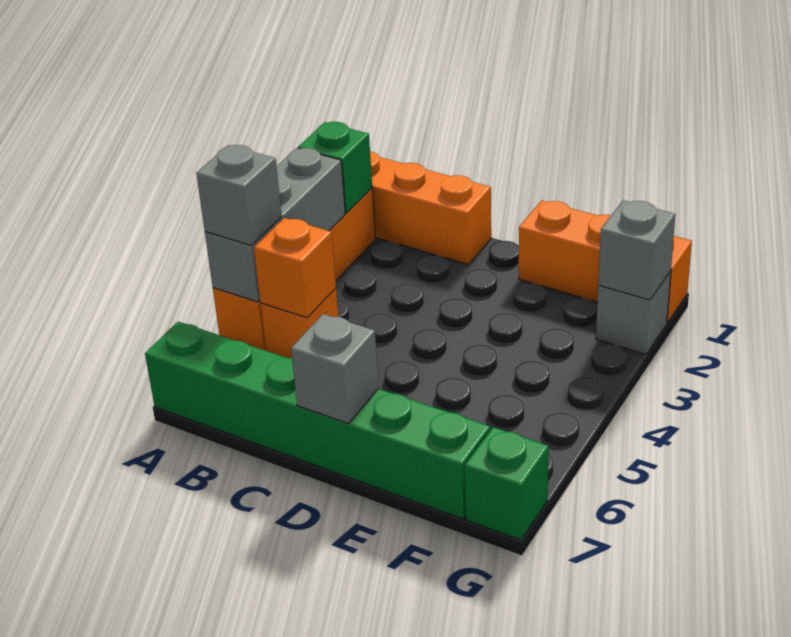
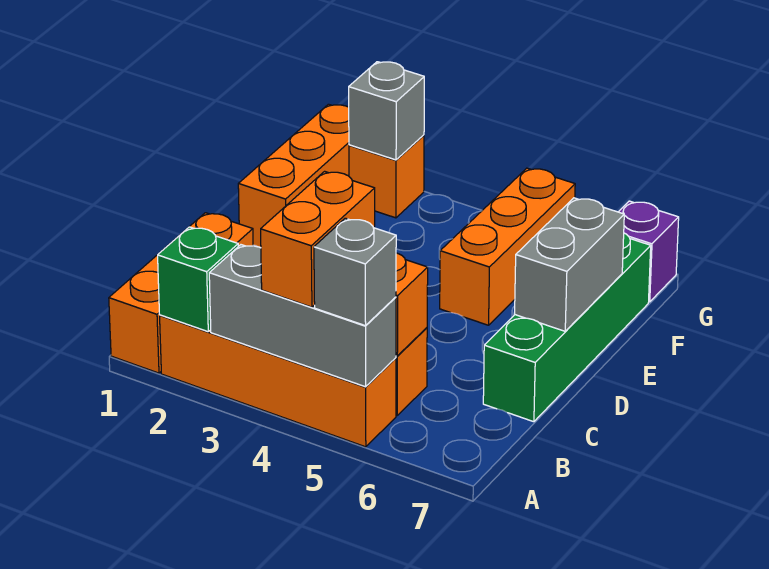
none -> orange brick A4:B4 level 3
green brick A7:F7 level 1 -> green brick C7:F7 level 1
grey brick D7 level 2 -> grey brick D7:E7 level 2
none -> orange brick E5:G5 level 1
grey brick G2 level 1 -> orange brick G2 level 1
green brick G7 level 1 -> purple brick G7 level 1

